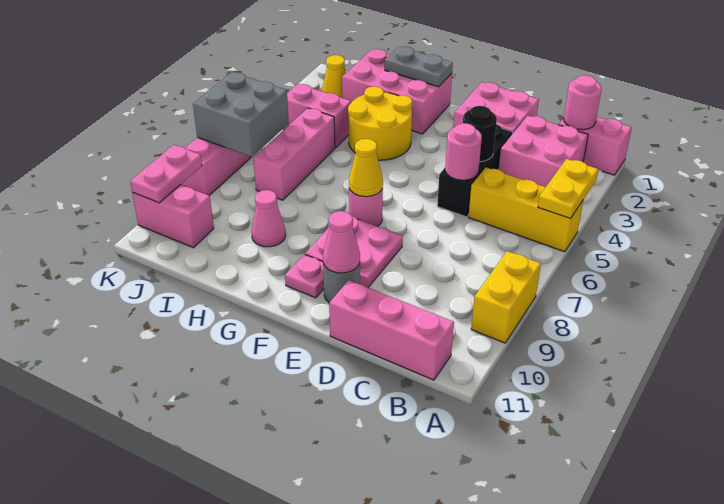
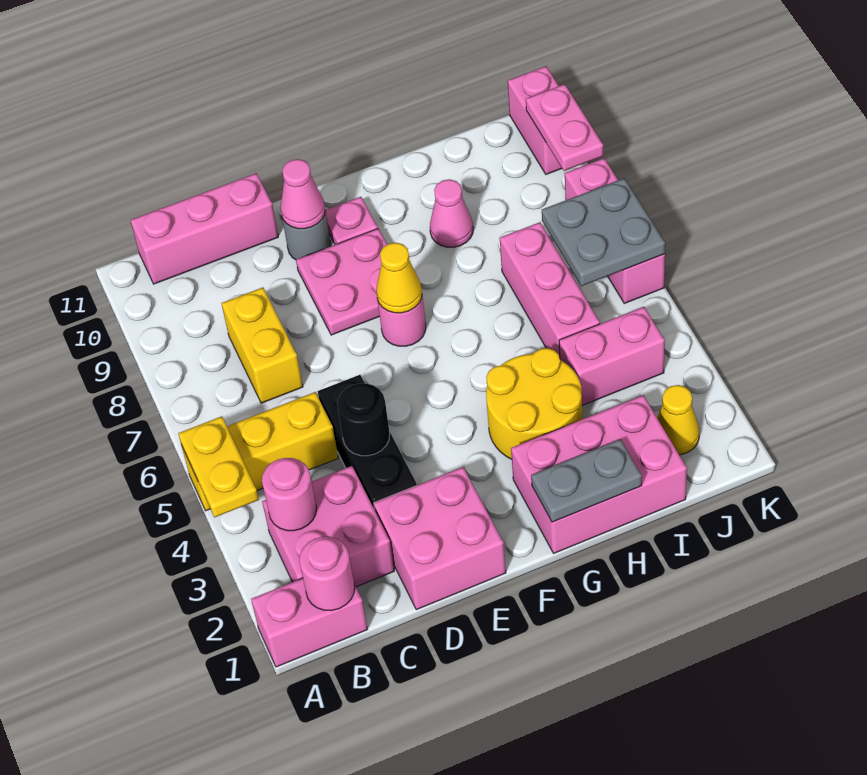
yellow brick A8:A9 level 1 -> yellow brick C7:C8 level 1
pink round brick D5 level 2 -> pink round brick B3 level 2
grey brick J6:K7 level 2 -> grey plate J6:K7 level 2
pink brick J10:K10 level 1 -> pink brick K10:K11 level 1

